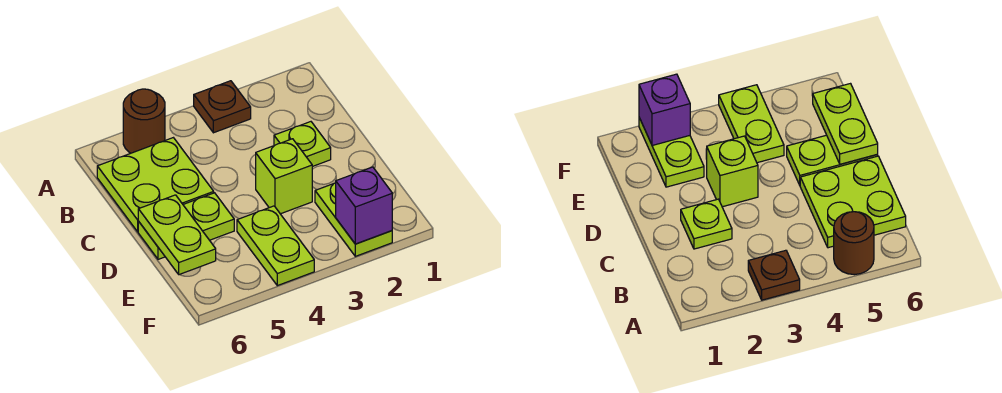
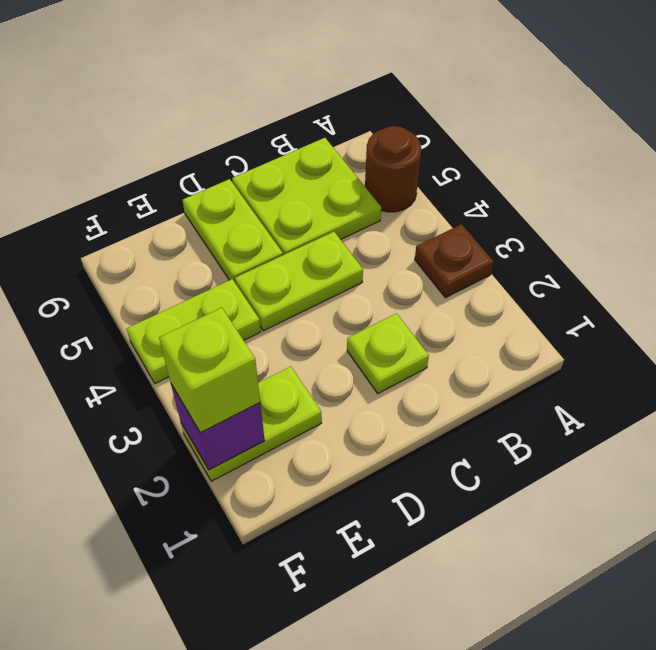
lime brick D3 level 1 -> lime brick F2 level 3
lime plate D6:E6 level 2 -> lime plate C4:D4 level 1

